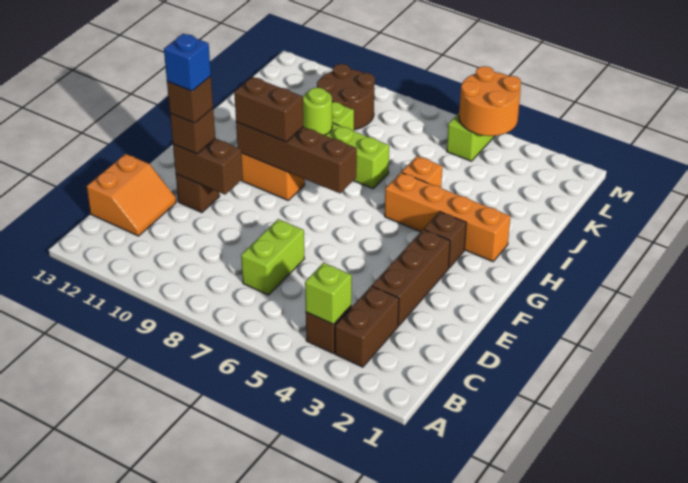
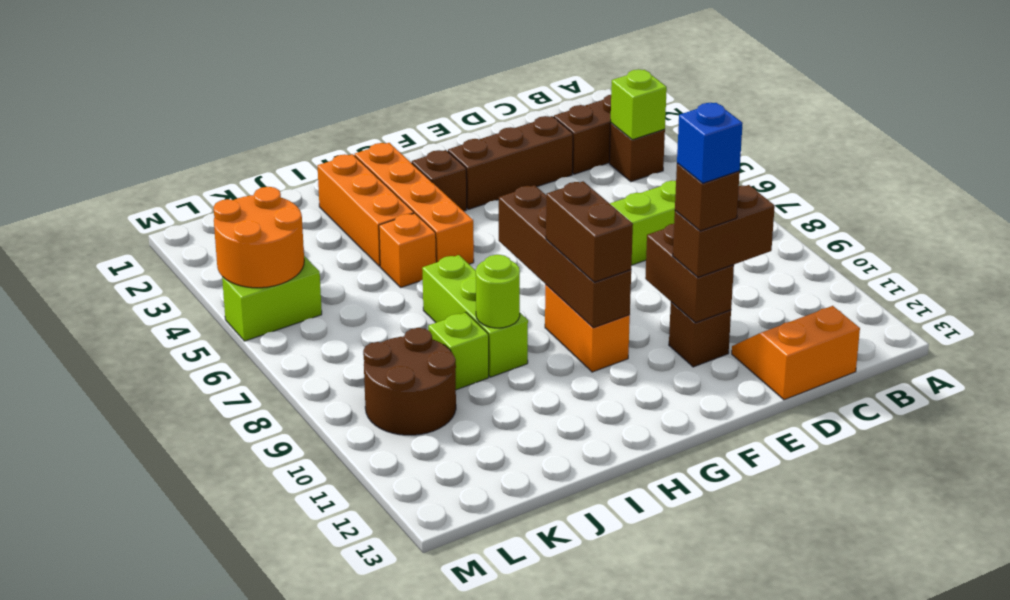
brown brick E11 level 3 -> brown brick D11:E11 level 3
none -> orange brick I2:I4 level 1

